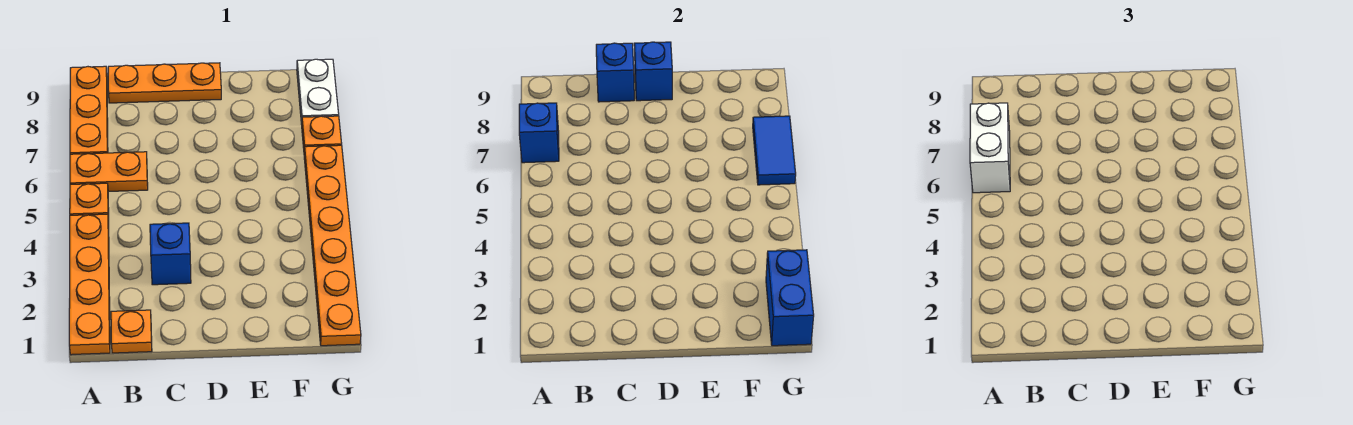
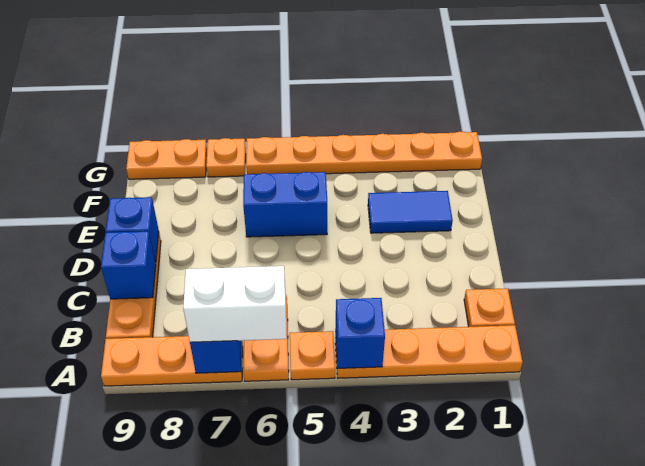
blue brick C3 level 1 -> blue brick A4 level 2
blue brick G1:G2 level 2 -> blue brick E5:E6 level 1
blue tile G6:G7 level 2 -> blue tile E2:E3 level 1
white plate G8:G9 level 1 -> orange plate G8:G9 level 1

